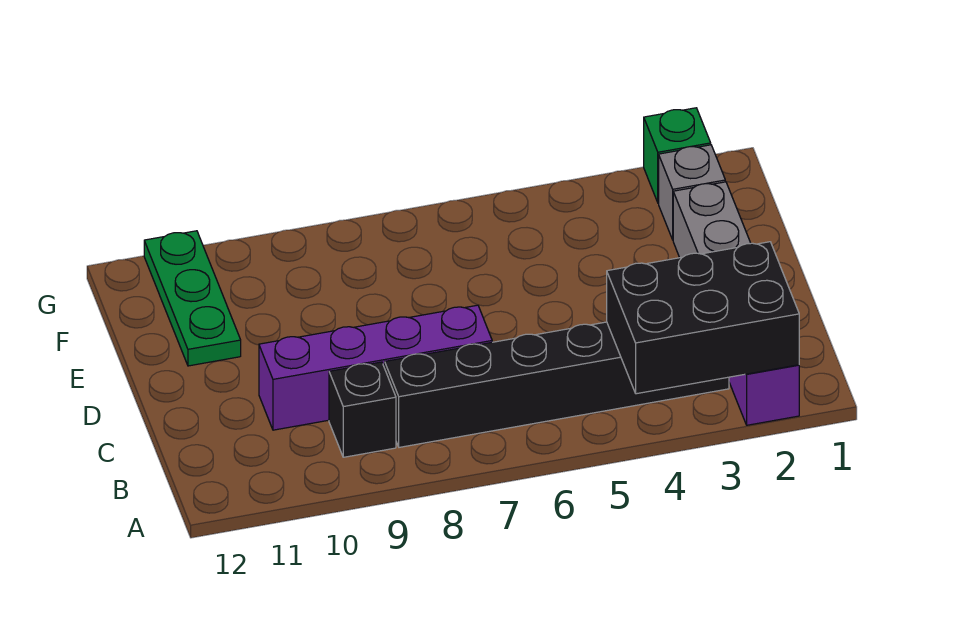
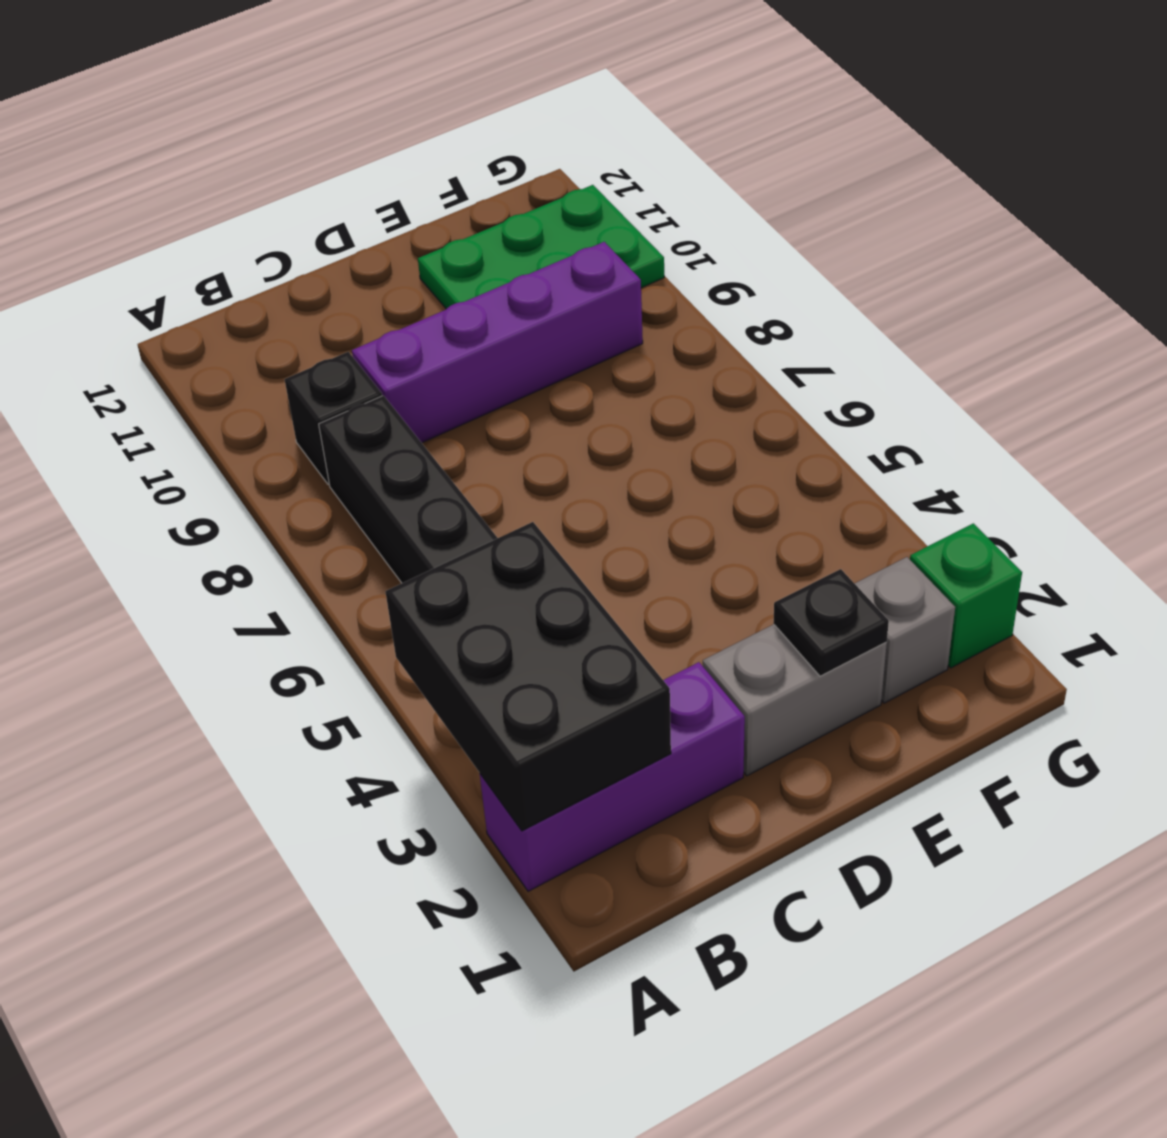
purple brick C7:C10 level 1 -> purple brick C9:F9 level 1
none -> black plate E2 level 2
green plate E11:G11 level 1 -> green plate E10:G11 level 1

